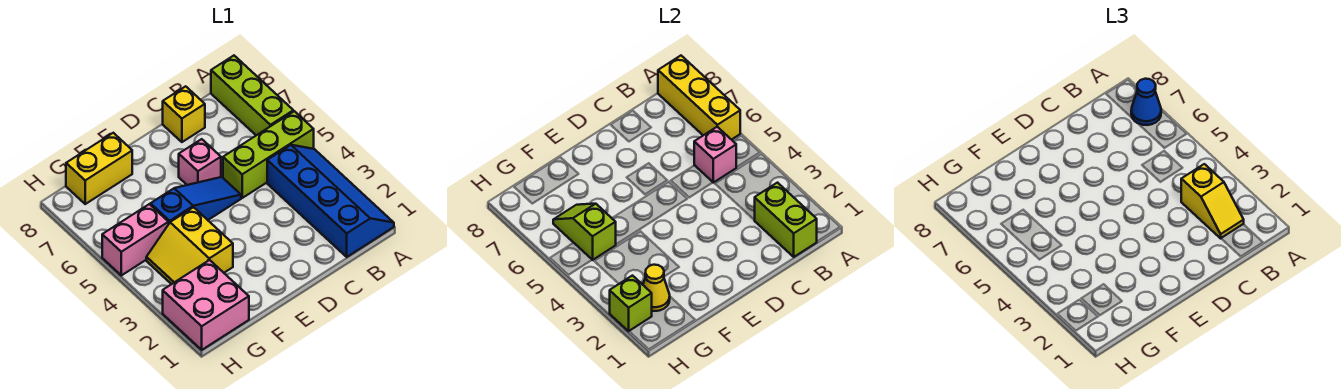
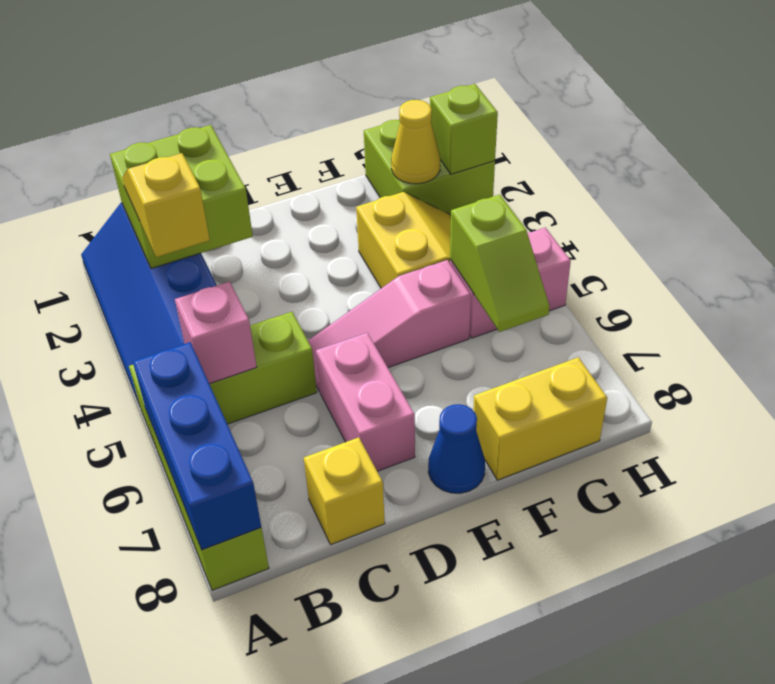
yellow brick A6:A8 level 2 -> blue brick A6:A8 level 2
blue cone A7 level 3 -> blue cone E8 level 1
lime brick B1:B2 level 2 -> lime brick B1:C2 level 2
blue slope D5:F5 level 1 top F -> pink slope D5:F5 level 1 top F
pink brick D6 level 1 -> pink brick D6:D7 level 1
pink brick G1:H2 level 1 -> lime brick G1:H2 level 1

